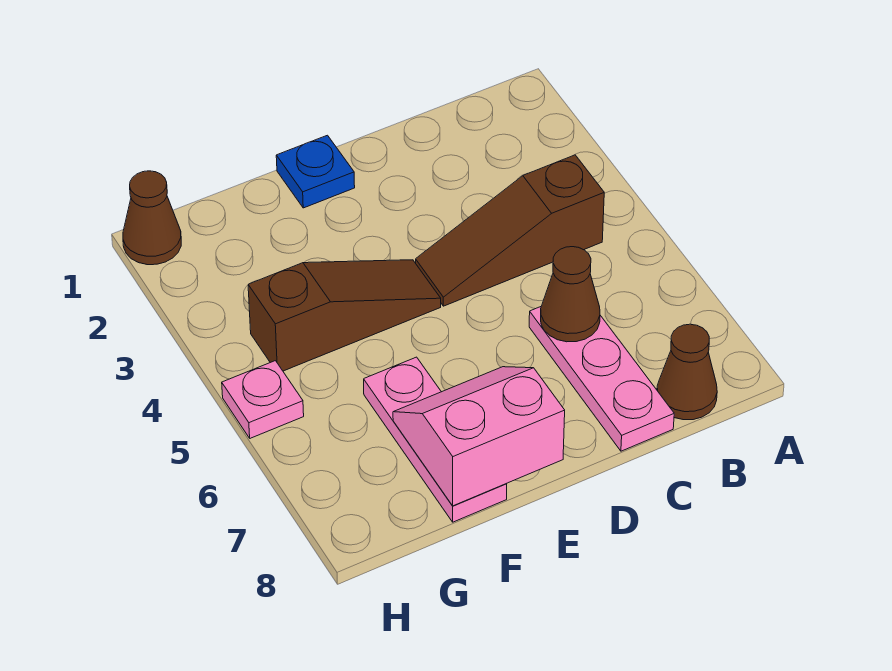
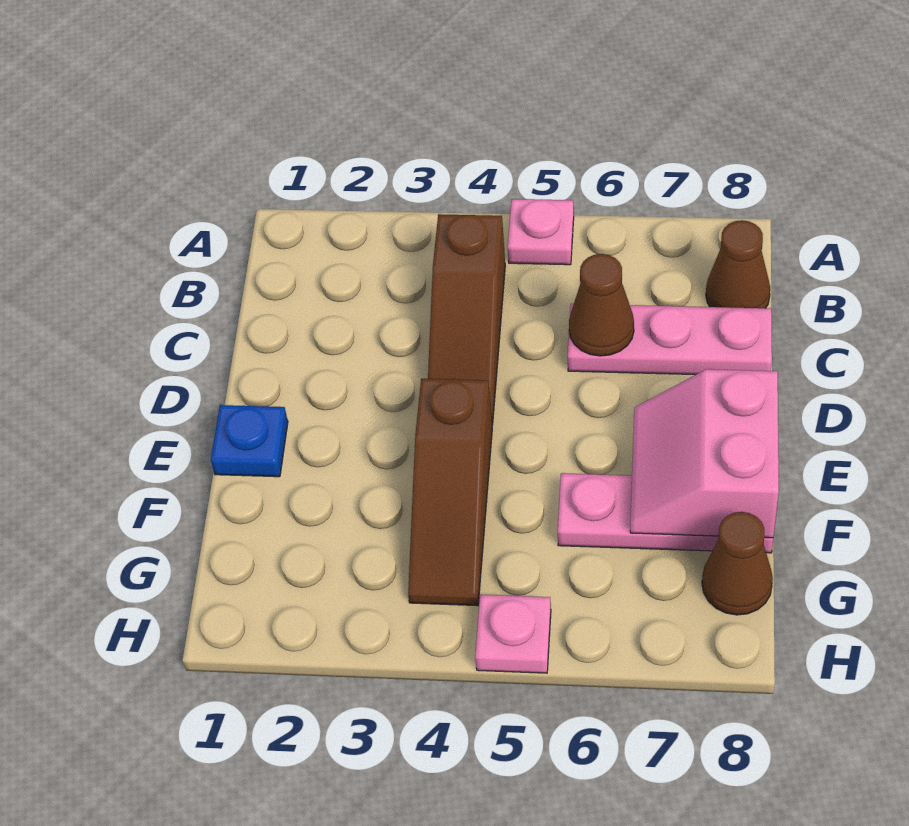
none -> pink plate A5 level 1
brown slope E4:G4 level 1 top G -> brown slope E4:G4 level 1 top E
brown cone H1 level 1 -> brown cone G8 level 1

